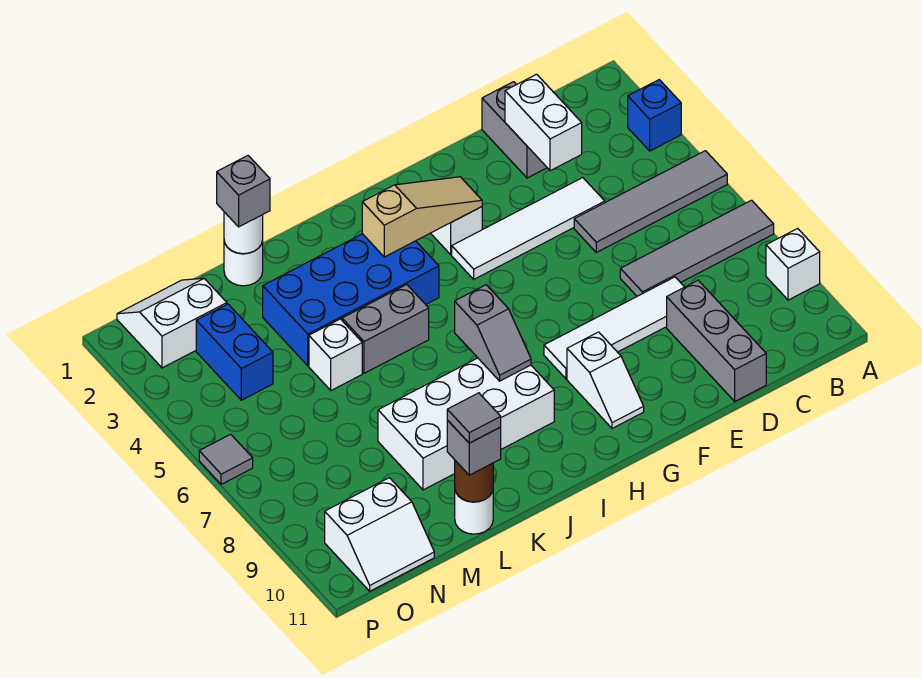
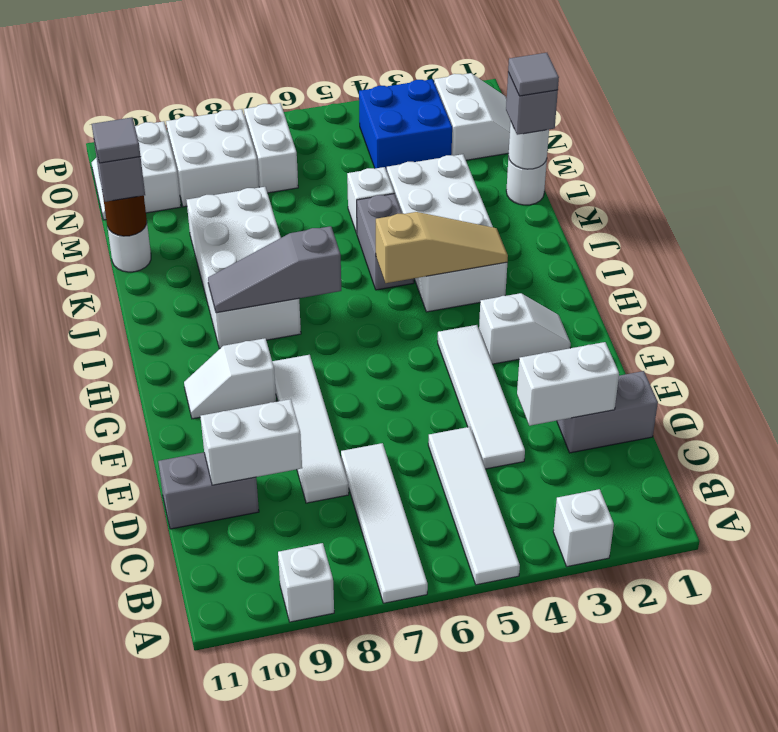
blue brick A3 level 1 -> white brick A3 level 1
grey tile A5:D5 level 1 -> white tile A5:D5 level 1
grey tile A7:D7 level 1 -> white tile A7:D7 level 1
grey brick D9:D11 level 1 -> grey brick D10:D11 level 1
none -> white brick D9:D10 level 2
tan slope G3:I3 level 2 top I -> tan slope I3:I5 level 2 top 5
blue brick I3:L4 level 1 -> white brick I3:L4 level 1
grey slope I7:I8 level 2 top 7 -> grey slope I7:I9 level 2 top 7
blue brick N3:N4 level 1 -> blue brick N3:O4 level 1
none -> white brick N7:O7 level 1
none -> white brick N8:O9 level 1
grey tile P6 level 1 -> grey tile L1 level 4

